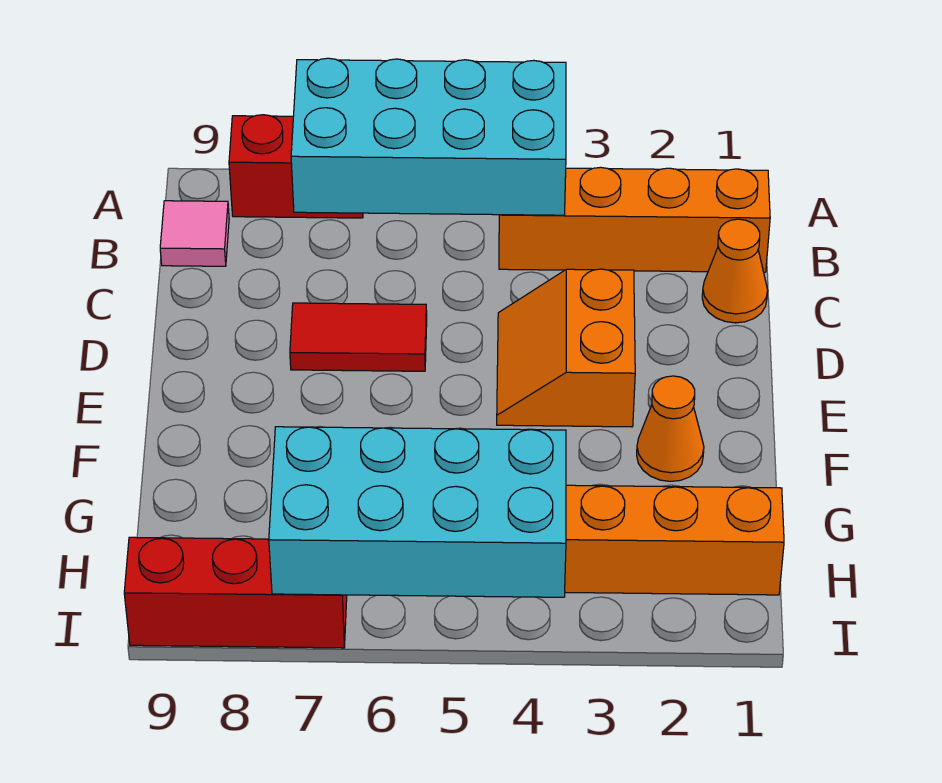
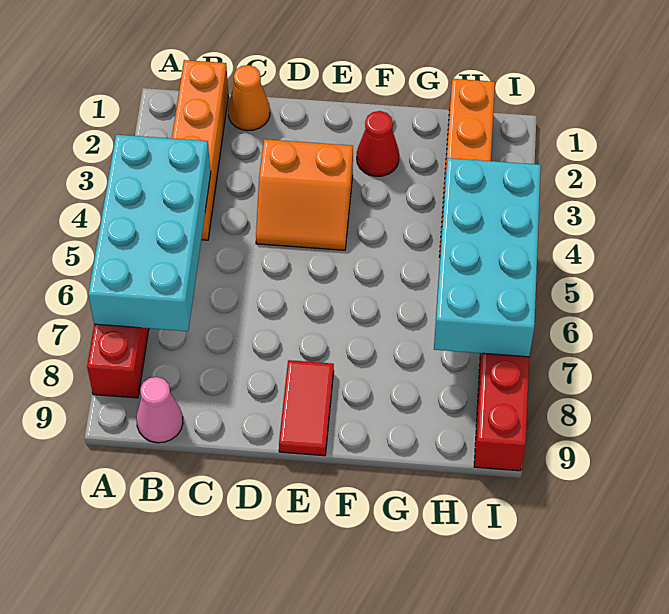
pink tile B9 level 1 -> pink cone B9 level 1
red tile D6:D7 level 1 -> red tile E8:E9 level 1
orange cone F2 level 1 -> red cone F2 level 1

